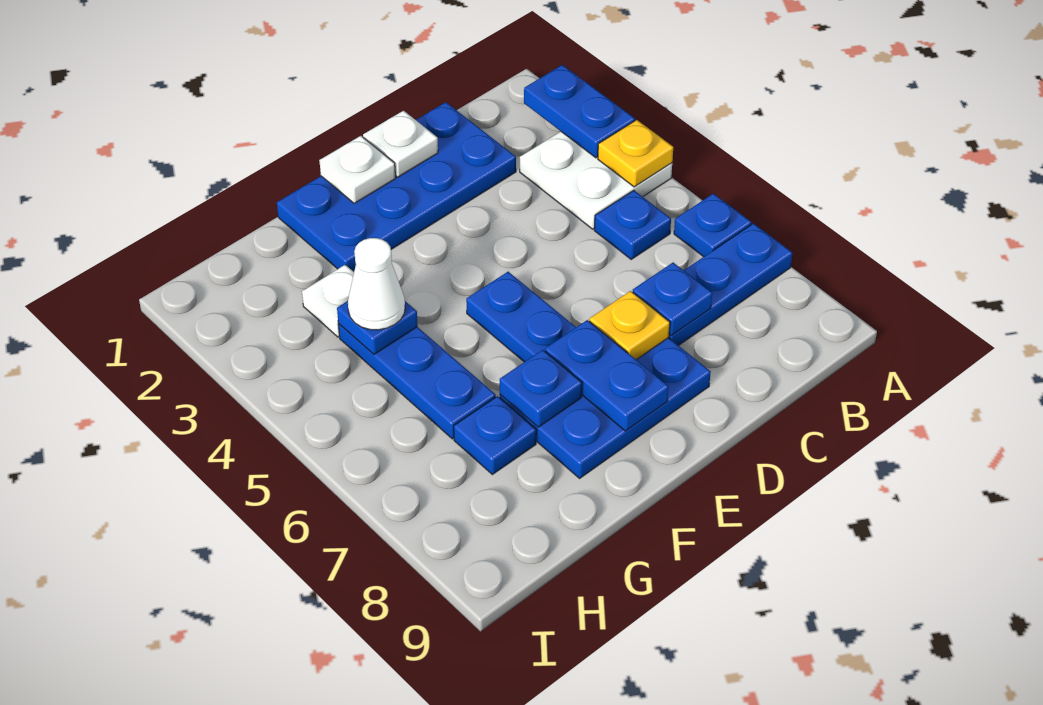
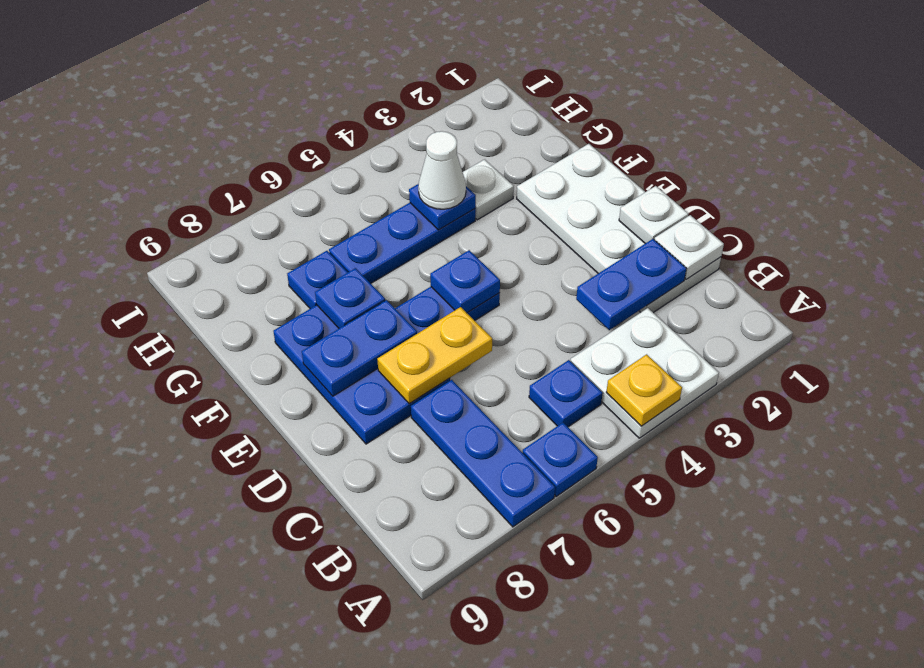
blue plate A2:A3 level 2 -> blue plate C2:C3 level 2
blue plate C1:F2 level 1 -> white plate C1:F2 level 1
blue plate C7 level 2 -> blue plate E5 level 2
yellow plate D7 level 2 -> yellow plate D6:D7 level 2
white plate E1 level 2 -> white plate C1 level 2

